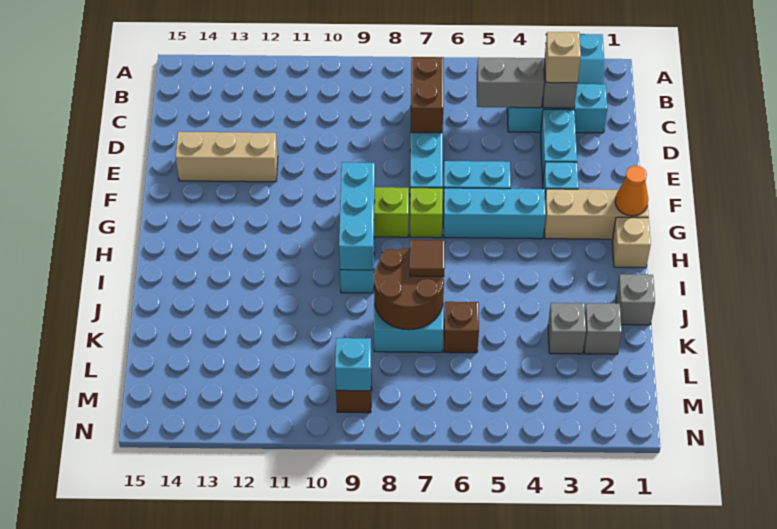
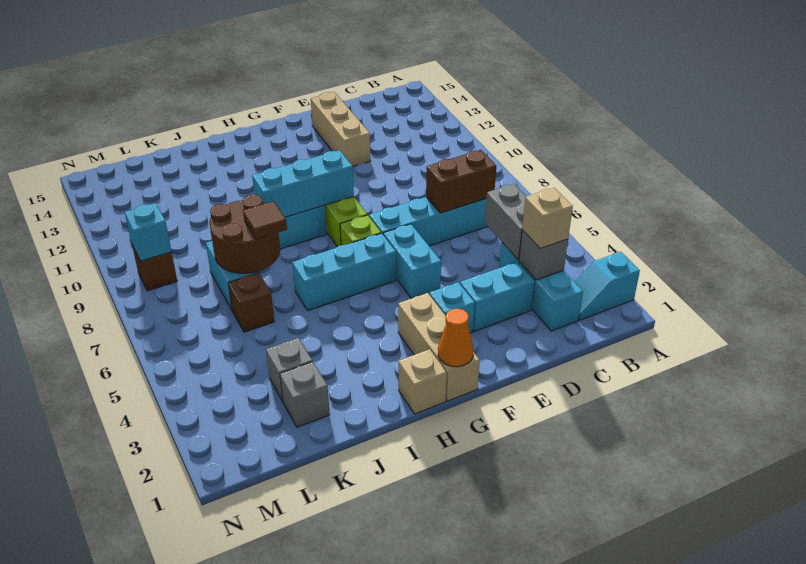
cyan brick G4:G6 level 1 -> cyan brick G6:I6 level 1
grey brick J1 level 1 -> none

